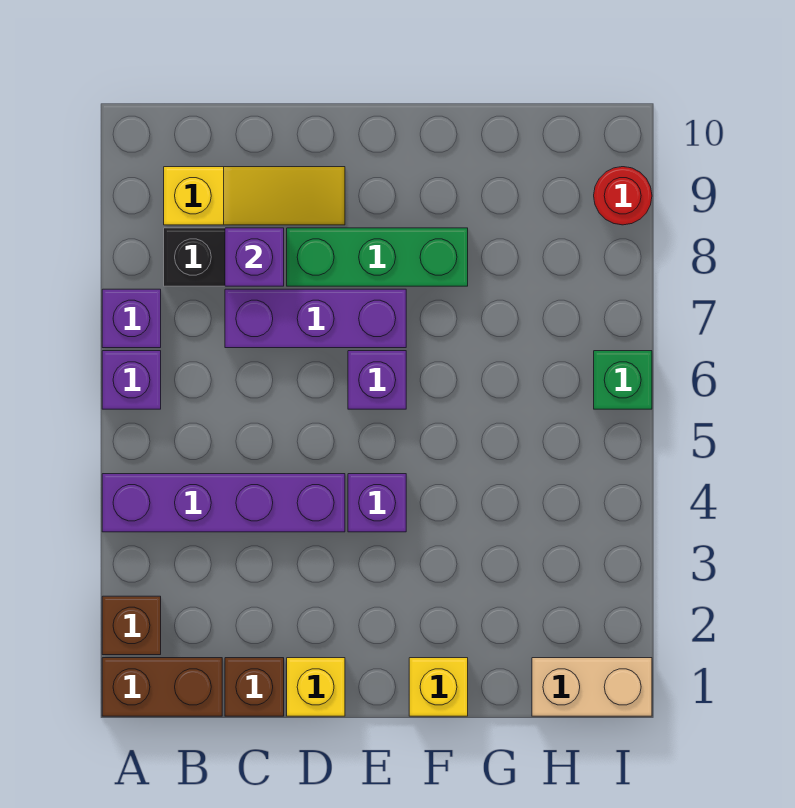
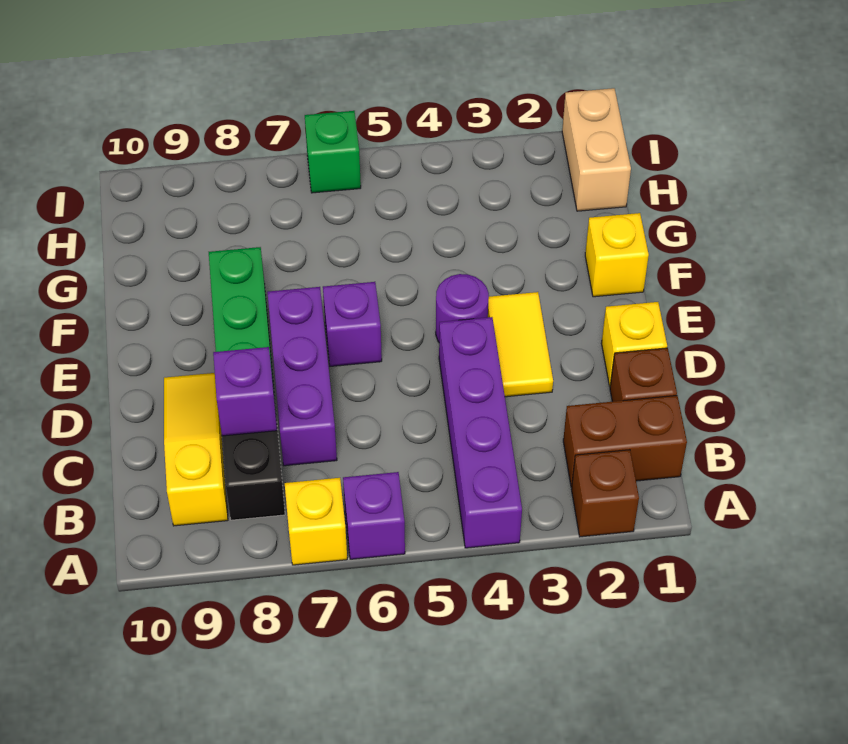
brown brick A1:B1 level 1 -> brown brick B1:B2 level 1
purple brick A7 level 1 -> yellow brick A7 level 1
none -> yellow tile D3:E3 level 1
purple brick E4 level 1 -> purple round brick E4 level 1
red round brick I9 level 1 -> none

